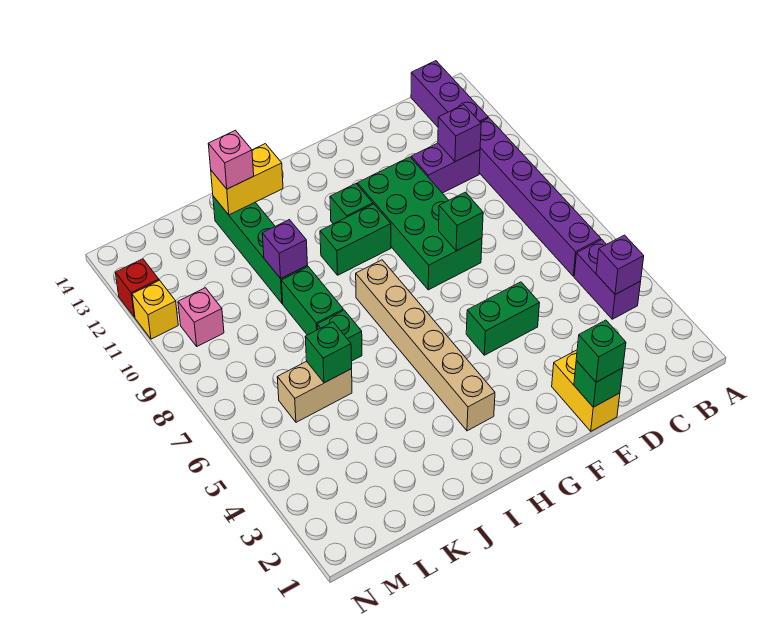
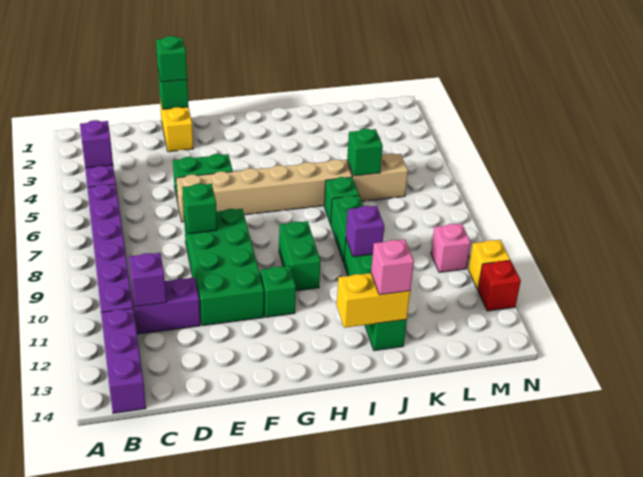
green brick G10:H10 level 1 -> green brick H9:H10 level 1
tan brick H3:H8 level 1 -> tan brick E6:J6 level 1

